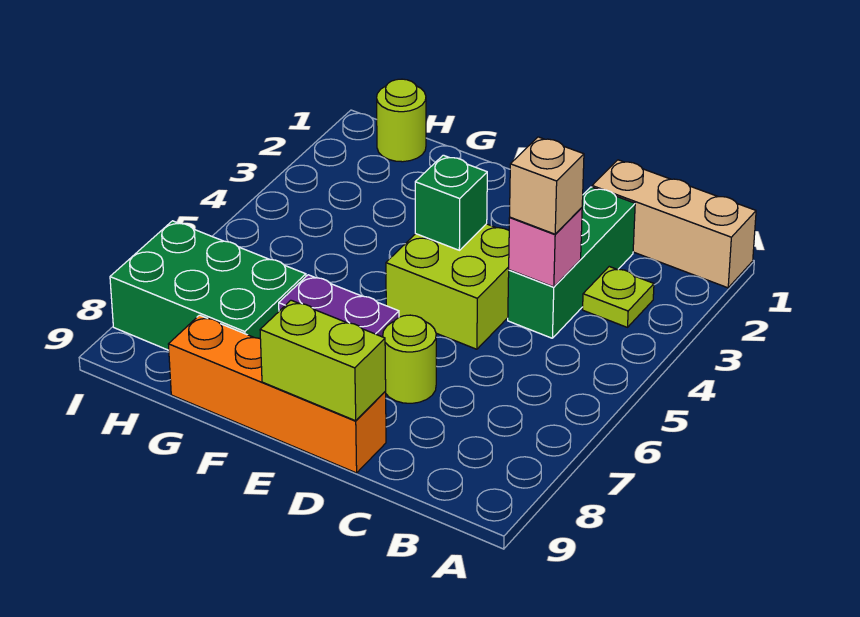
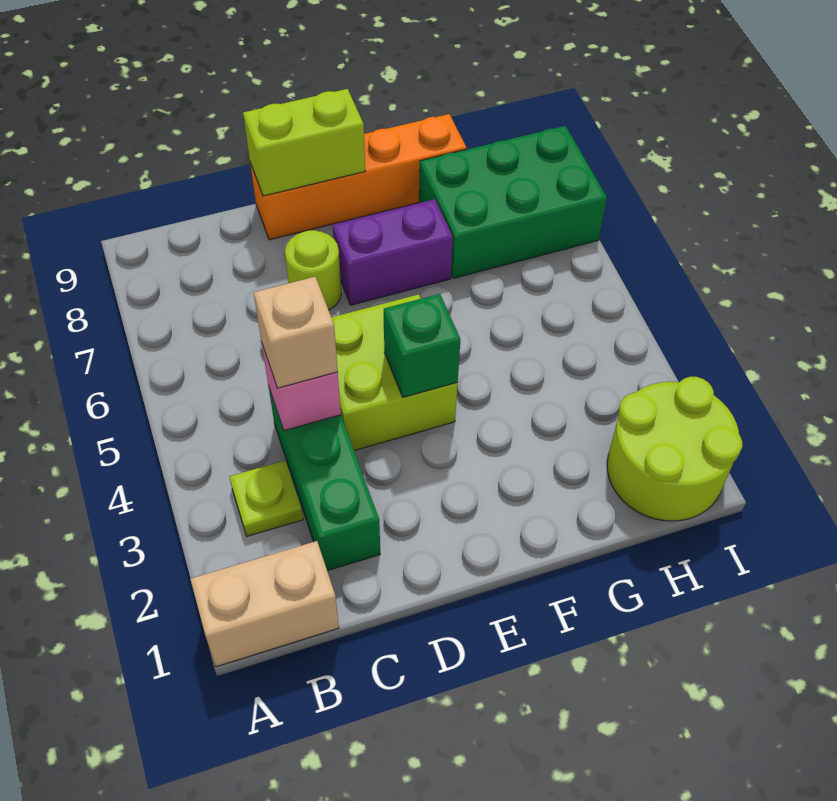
tan brick A1:C1 level 1 -> tan brick A1:B1 level 1
lime round brick H1 level 1 -> lime round brick H1:I2 level 1

